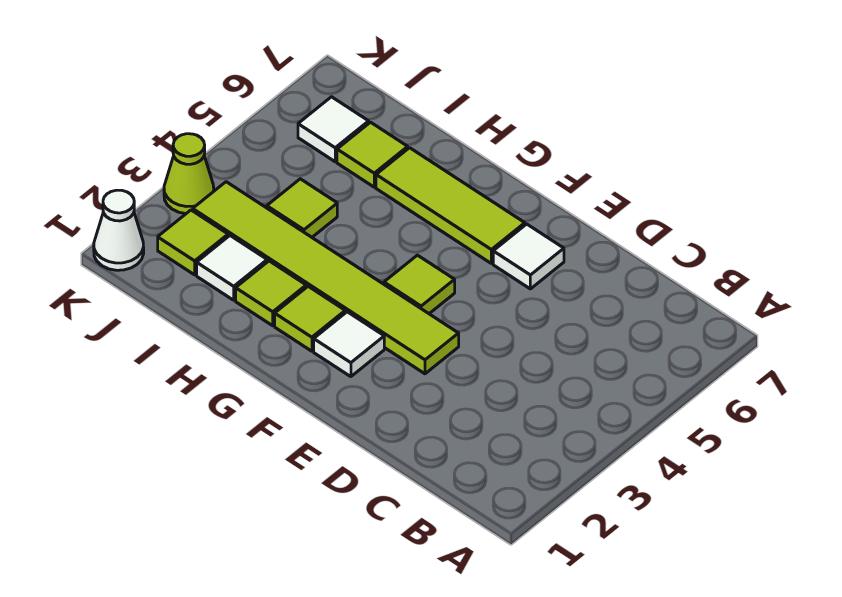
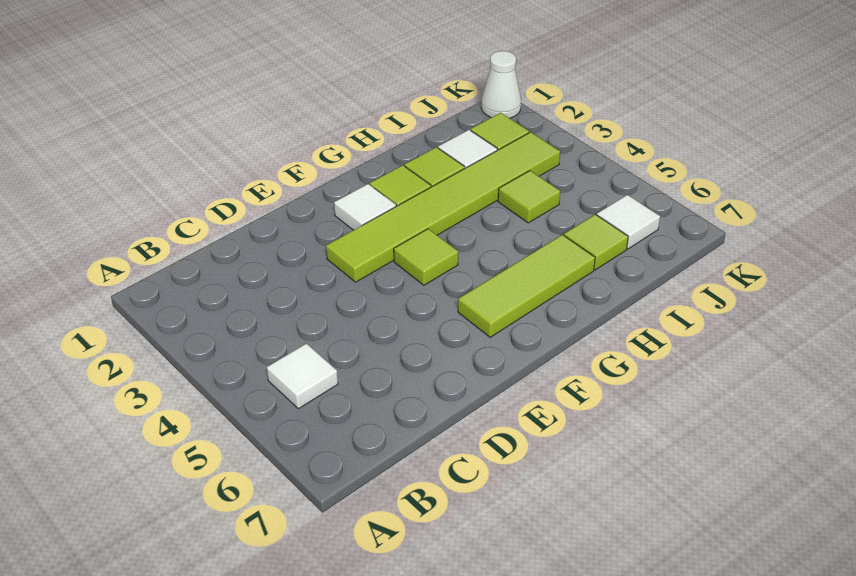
white tile E6 level 1 -> white tile B5 level 1
lime cone K3 level 1 -> none

